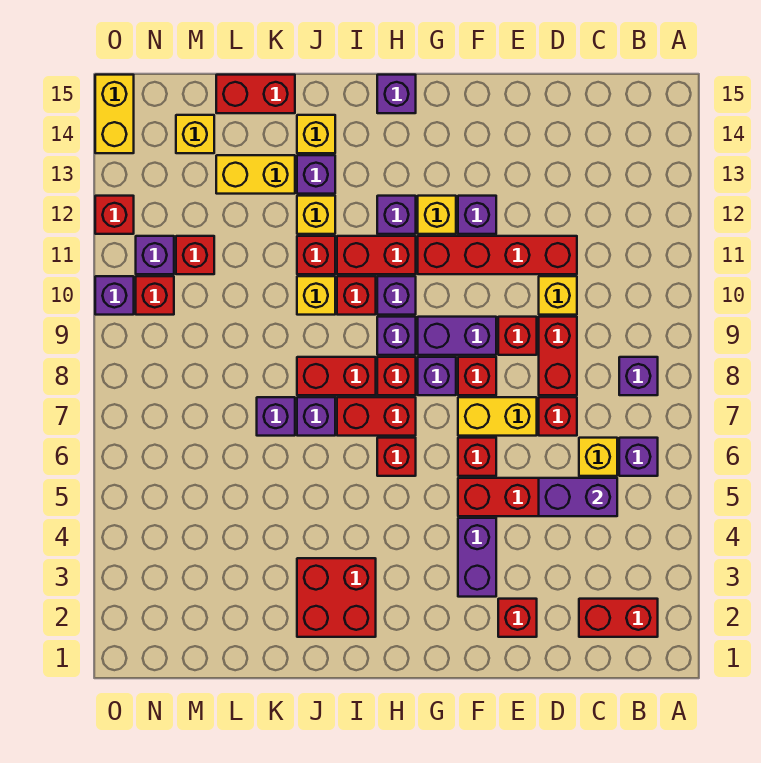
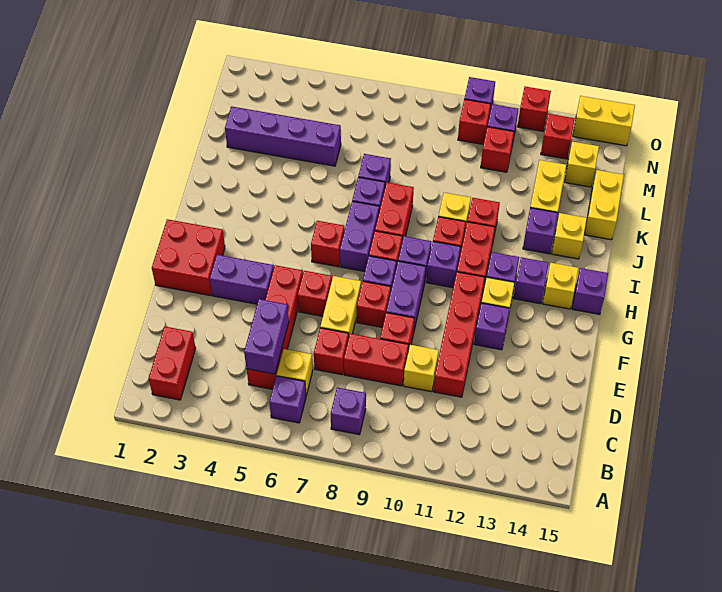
red brick E2 level 1 -> red brick N13 level 1
red brick H7:I7 level 1 -> purple brick H7:I7 level 1
none -> purple brick H13 level 1
red brick I2:J3 level 1 -> red brick F1:G2 level 1
yellow brick J12 level 1 -> yellow brick H14 level 1
red brick K15:L15 level 1 -> yellow brick K15:L15 level 1
none -> purple brick L2:L5 level 1

